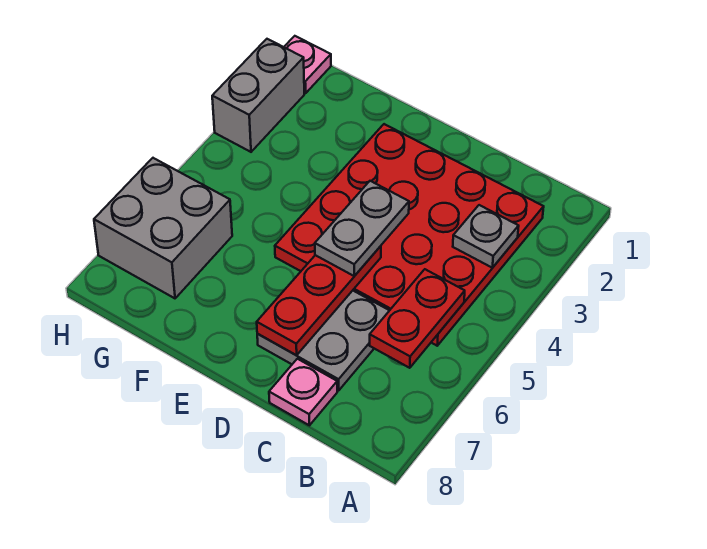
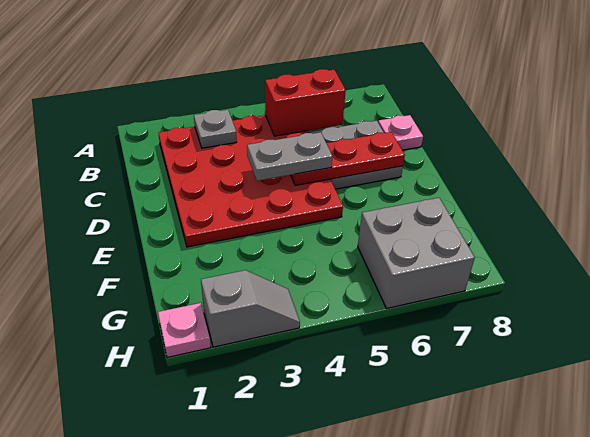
red plate B5:B6 level 2 -> red brick B5:B6 level 2
grey brick H2:H3 level 1 -> grey slope H2:H3 level 1 top 2

